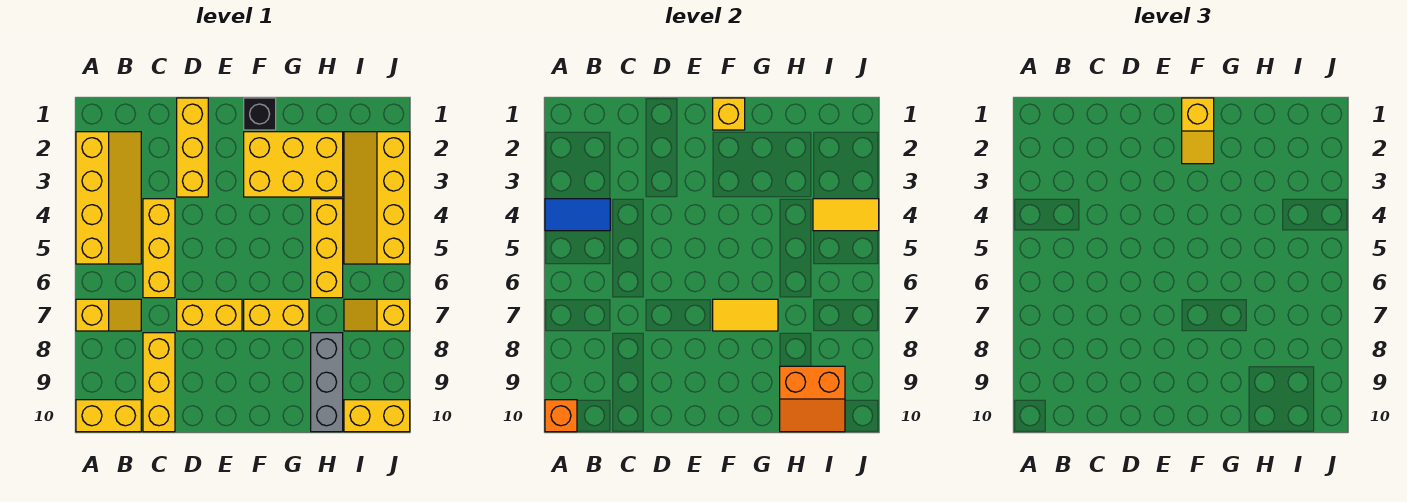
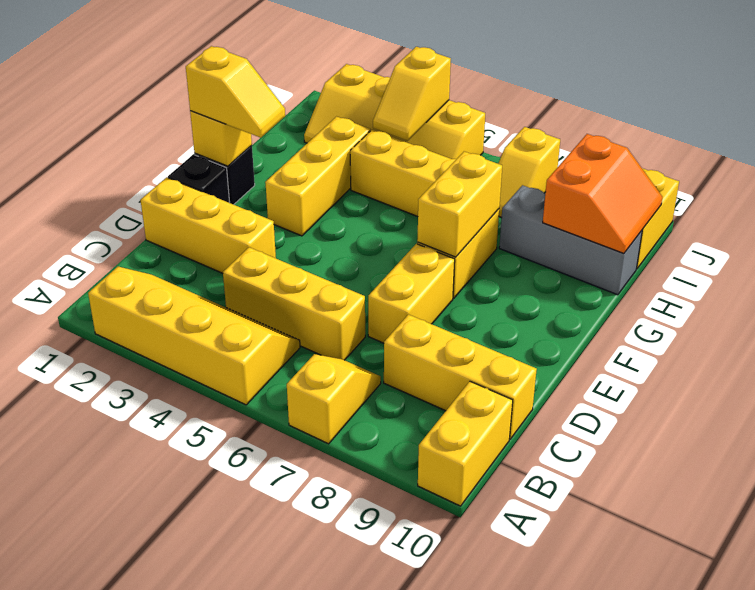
blue tile A4:B4 level 2 -> none
orange brick A10 level 2 -> none
none -> black brick E1 level 1
yellow brick F2:H3 level 1 -> yellow brick F3:H3 level 1
yellow tile F7:G7 level 2 -> yellow brick F7:G7 level 2
yellow tile I4:J4 level 2 -> yellow slope I4:J4 level 2 top J

